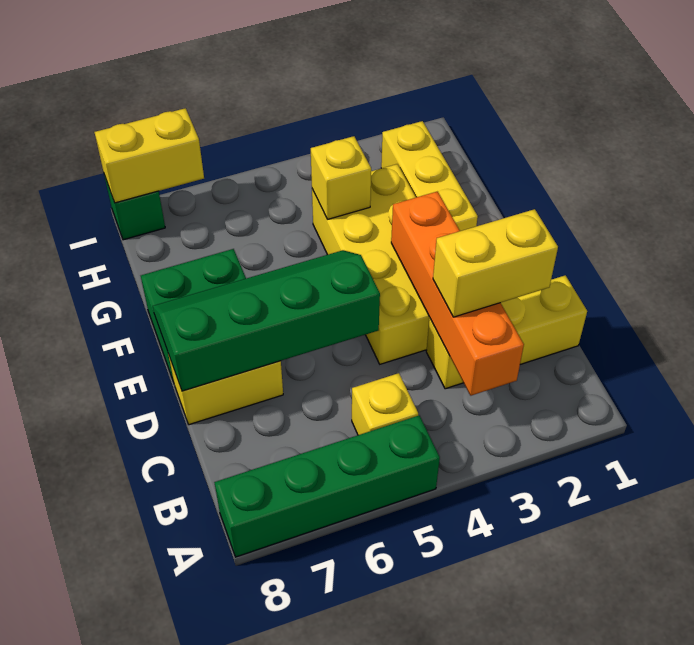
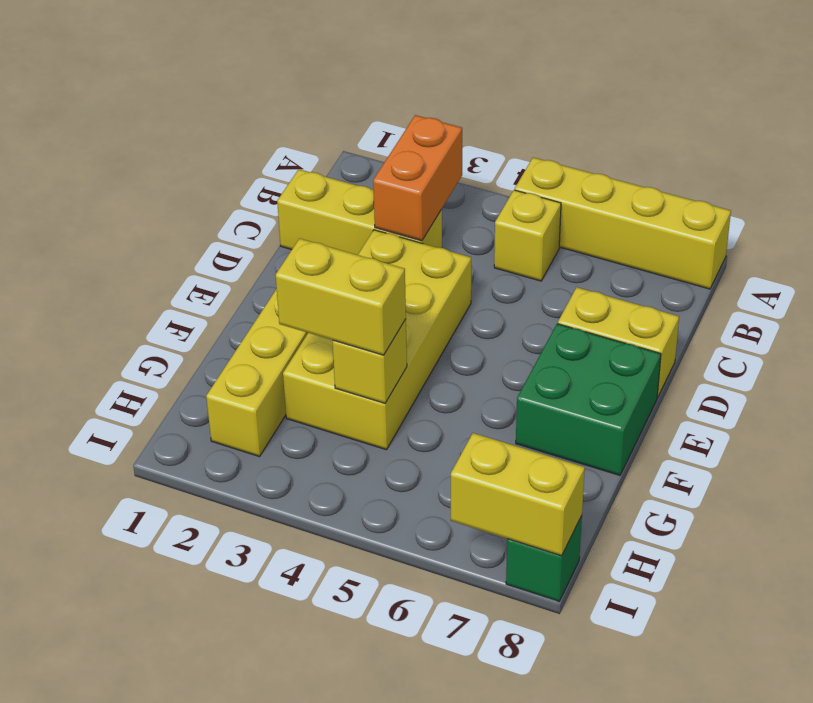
green brick A5:A8 level 1 -> yellow brick A5:A8 level 1
orange brick B3:E3 level 2 -> orange brick B3:C3 level 2
yellow brick C2:C3 level 3 -> yellow brick G3:G4 level 3
green slope D5:E8 level 2 top D -> none

